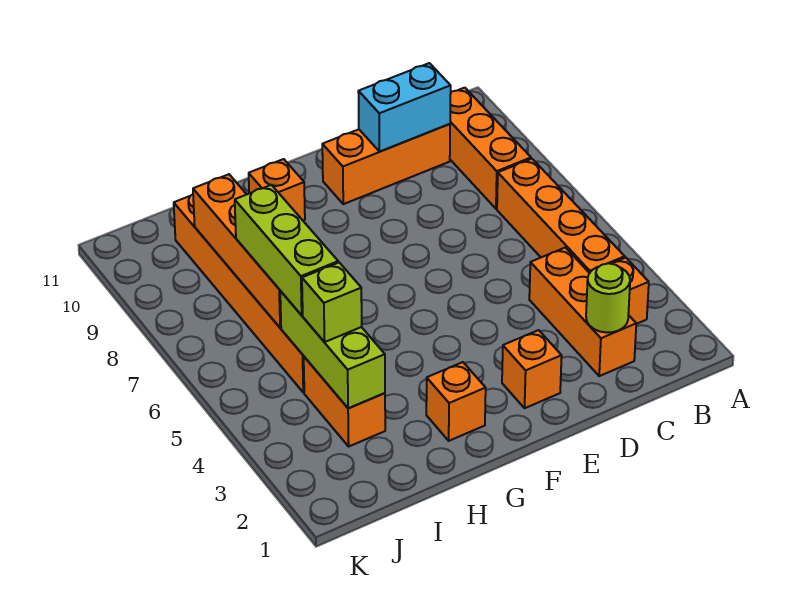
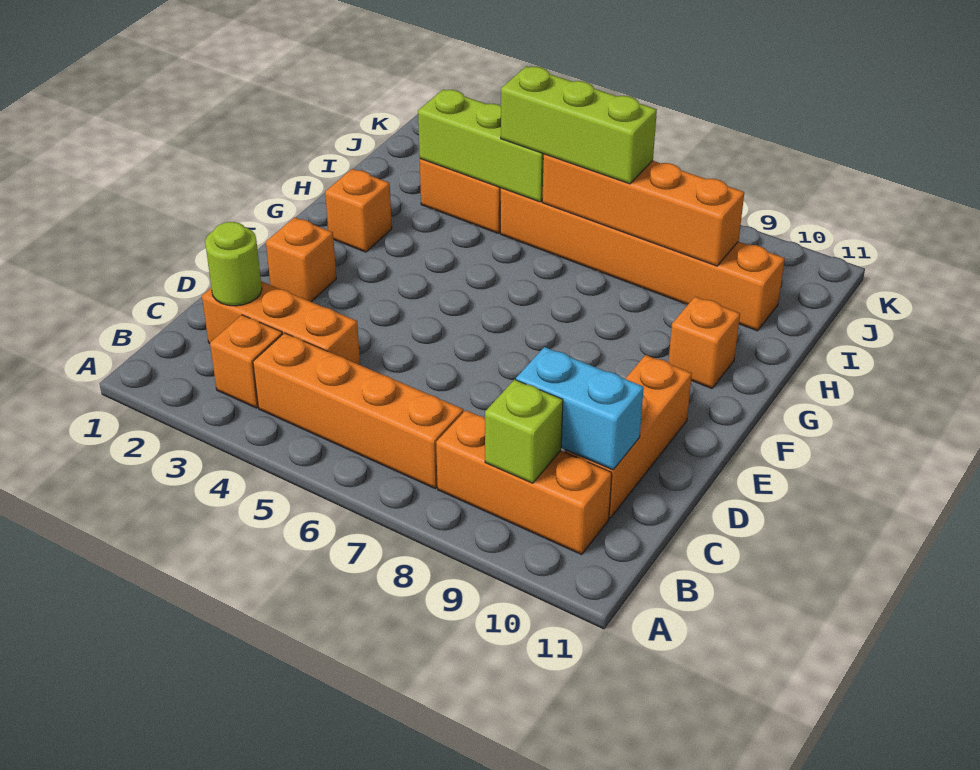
cyan brick C10:D10 level 2 -> cyan brick C9:C10 level 2
lime brick I4 level 3 -> lime brick B9 level 2

